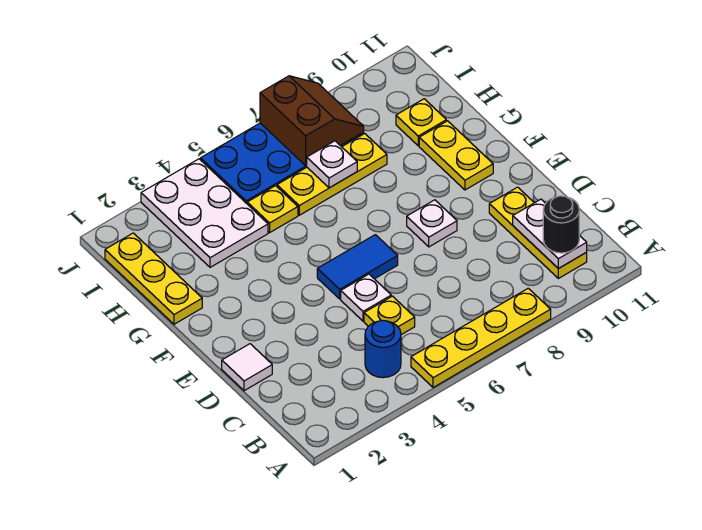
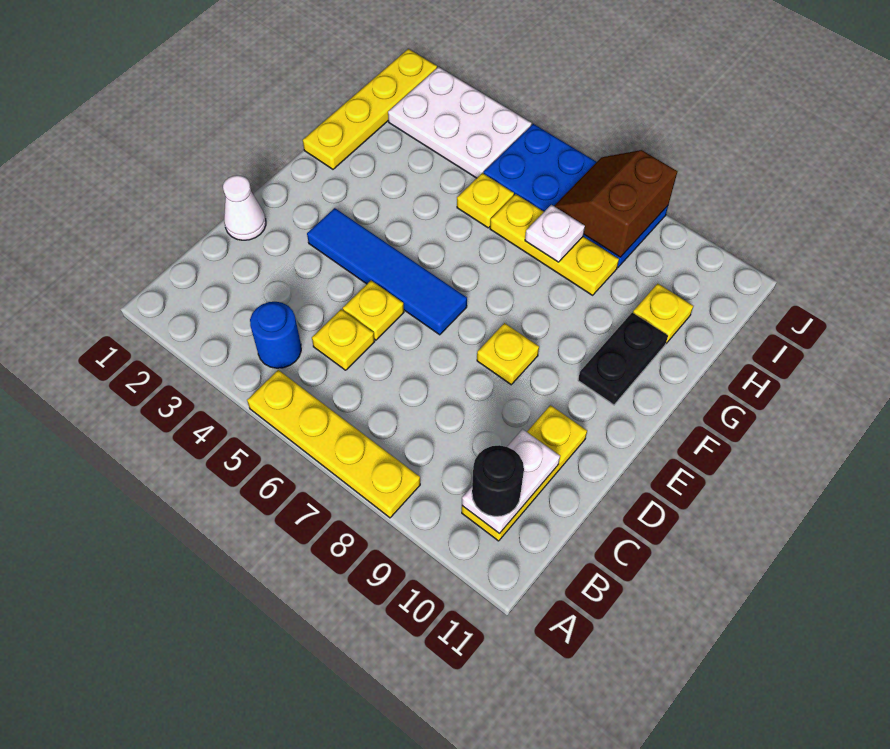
white tile D1 level 1 -> white cone D1 level 1
white plate D5 level 1 -> yellow plate D5 level 1
blue tile E5:E6 level 1 -> blue tile E3:E6 level 1
white plate E8 level 1 -> yellow plate E8 level 1
yellow plate F10:G10 level 1 -> black plate F10:G10 level 1
yellow plate G1:I1 level 1 -> yellow plate G1:J1 level 1
white plate H3:J4 level 1 -> white plate I2:J4 level 1
brown slope I7:J8 level 2 top 7 -> brown slope I7:J8 level 2 top 8

